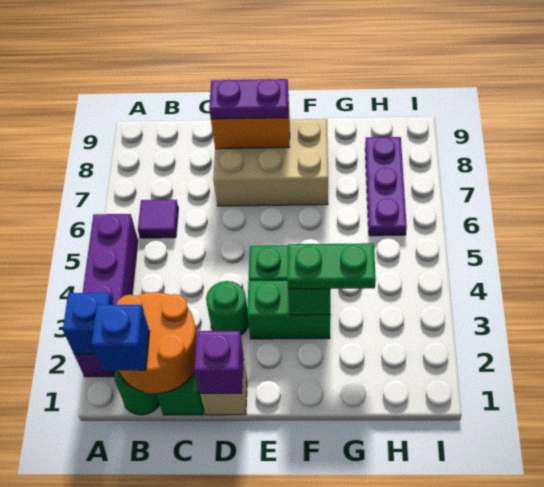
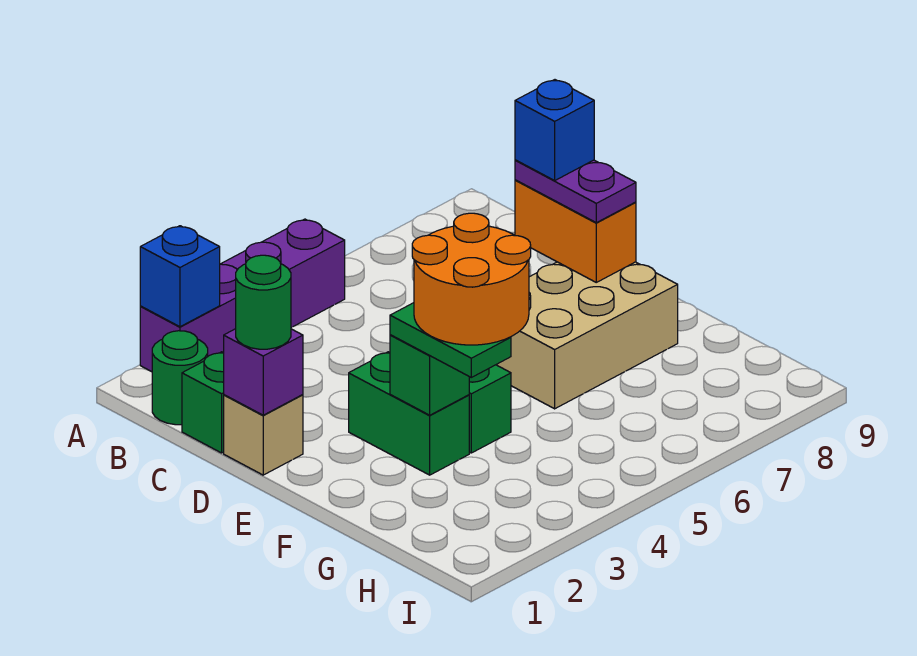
orange round brick B1:C2 level 2 -> orange round brick F3:G4 level 4
blue brick B1 level 3 -> blue brick D8 level 4
purple tile B6 level 1 -> none
green round brick D3 level 1 -> green round brick D1 level 3
tan brick D7:F8 level 1 -> tan brick E6:F8 level 1
purple plate H6:H8 level 1 -> none

